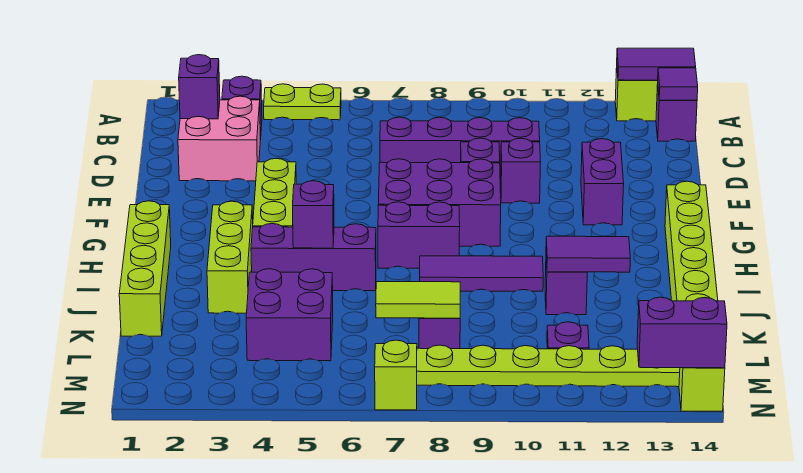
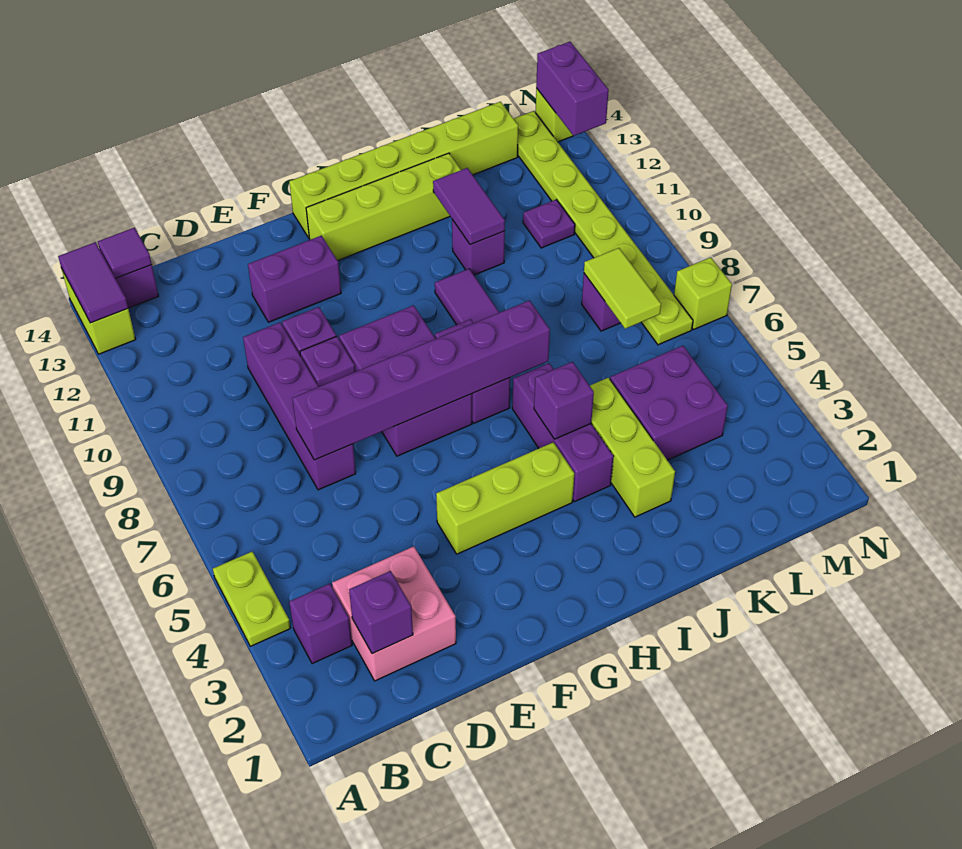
none -> purple brick D7:I7 level 2
lime brick H1:K1 level 1 -> lime brick G13:J13 level 1
lime brick H3:J3 level 1 -> lime brick J3:J5 level 1

